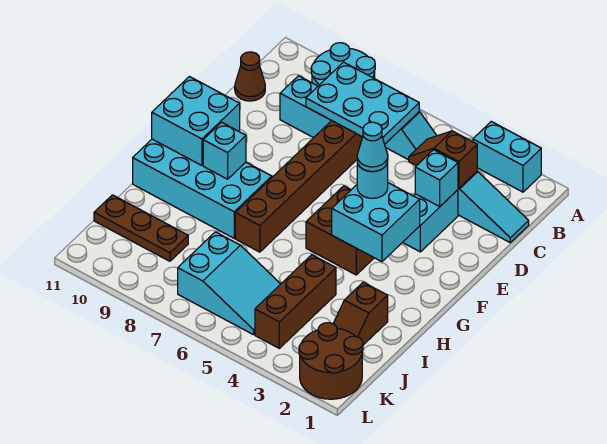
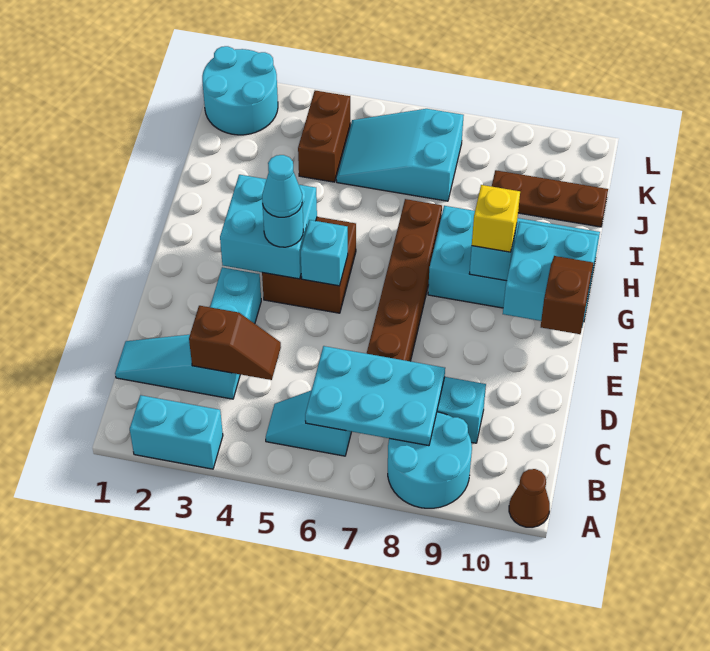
brown cone C11 level 1 -> brown cone A11 level 1
cyan brick D3 level 2 -> cyan brick F5 level 2
none -> yellow brick G9 level 3
brown slope I2:J2 level 1 top I -> brown slope E11:F11 level 3 top E
brown brick I4:K4 level 1 -> brown brick J4:K4 level 1
brown round brick K1:L2 level 1 -> cyan round brick K1:L2 level 1

